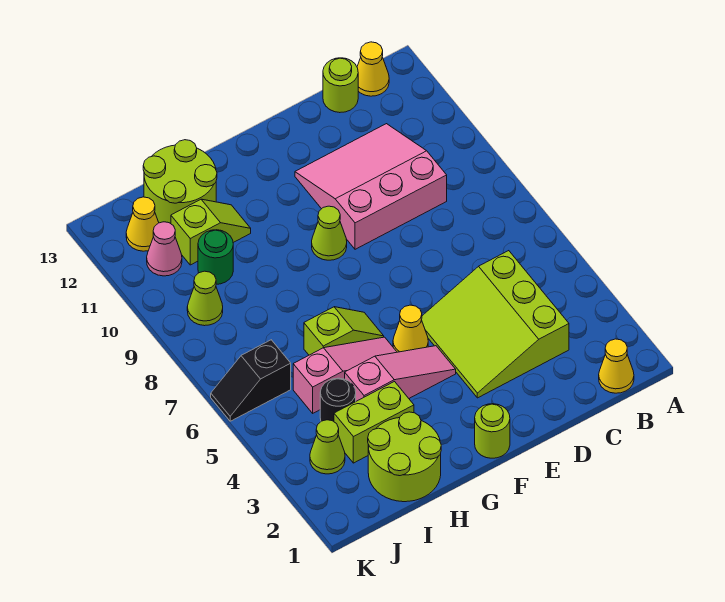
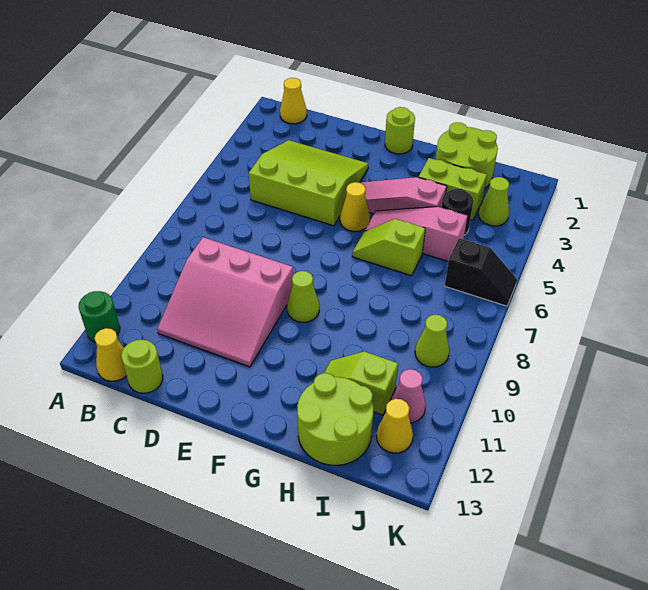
lime slope C3:E5 level 1 top C -> lime slope C3:E5 level 1 top 5
green round brick I10 level 1 -> green round brick A12 level 1

